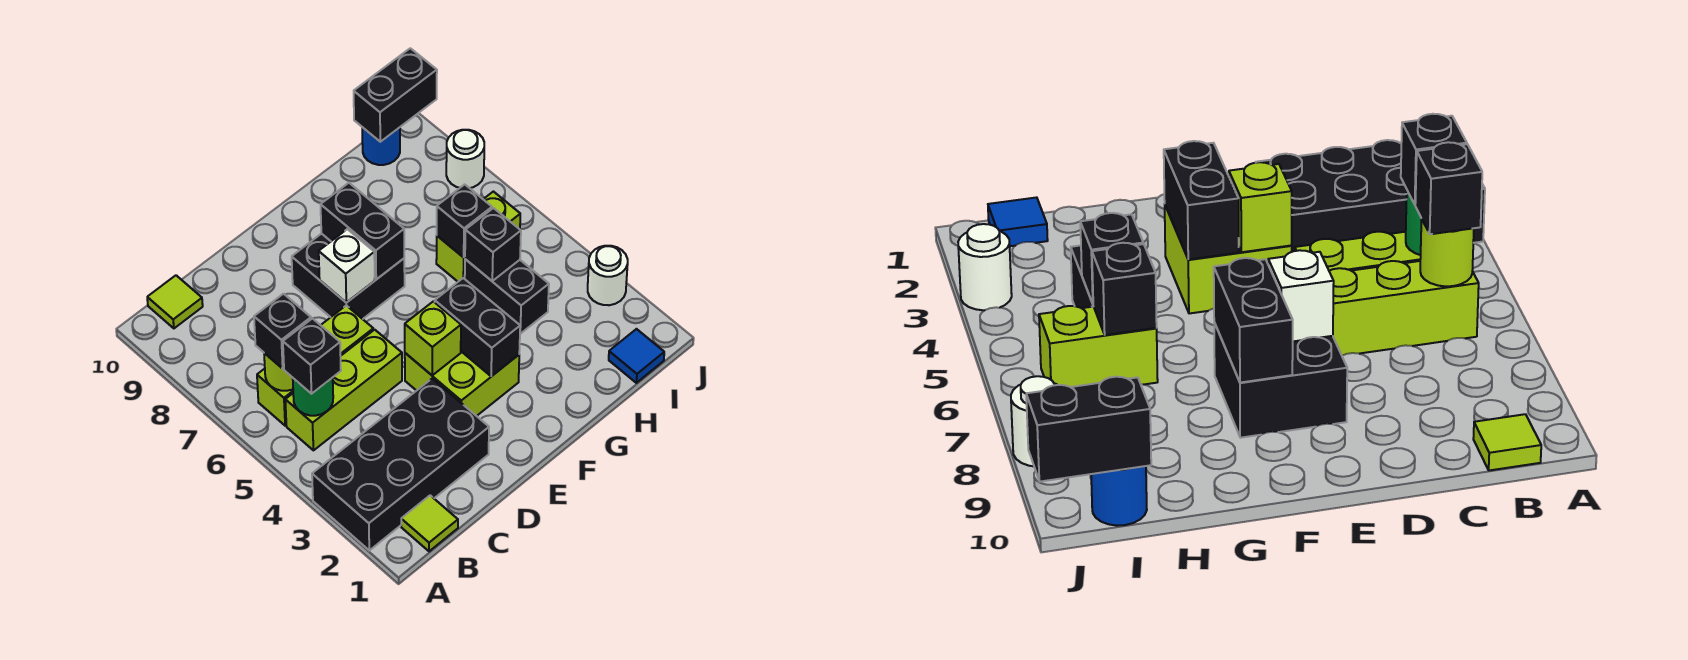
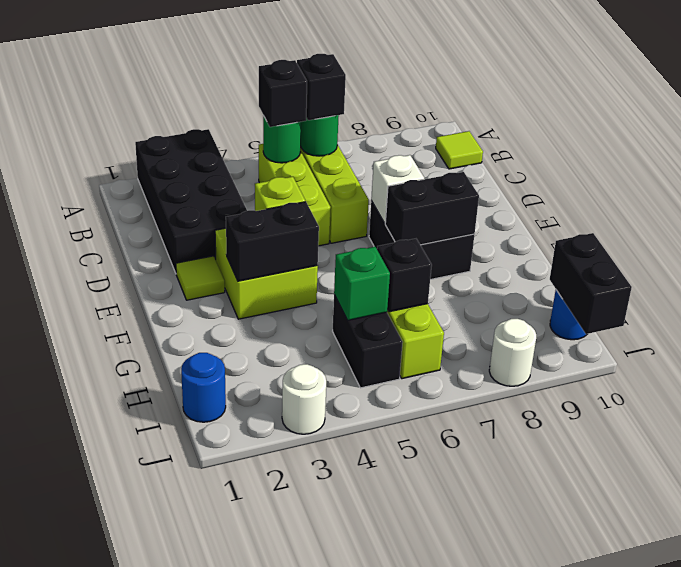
lime tile B1 level 1 -> lime tile E2 level 1
lime round brick B6 level 2 -> green round brick B6 level 2
black brick H4:H5 level 1 -> black brick H5:I5 level 1
black brick H5 level 2 -> green brick H5 level 2
blue tile I1 level 1 -> blue round brick I1 level 1

